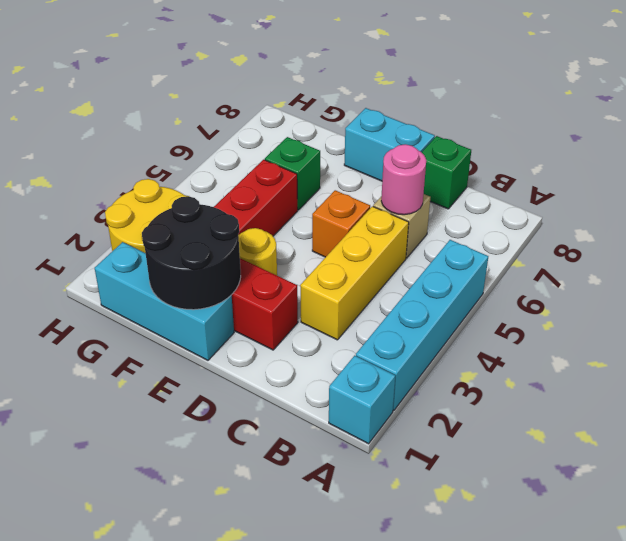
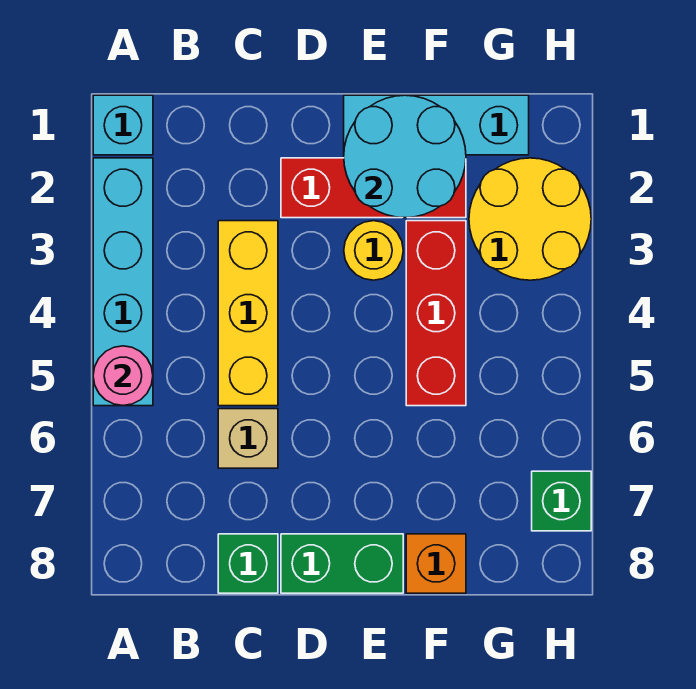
pink round brick C6 level 2 -> pink round brick A5 level 2
orange brick D5 level 1 -> orange brick F8 level 1
cyan brick D8:E8 level 1 -> green brick D8:E8 level 1
black round brick E1:F2 level 2 -> cyan round brick E1:F2 level 2
green brick F6 level 1 -> green brick H7 level 1

